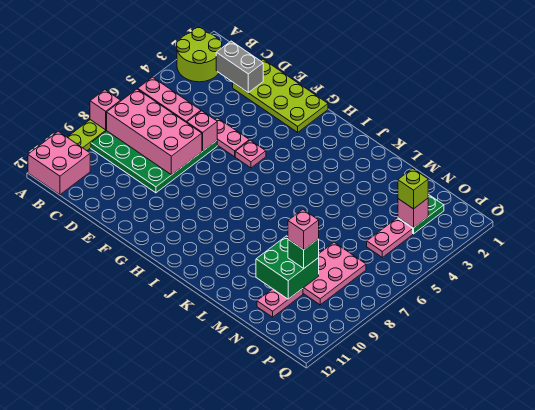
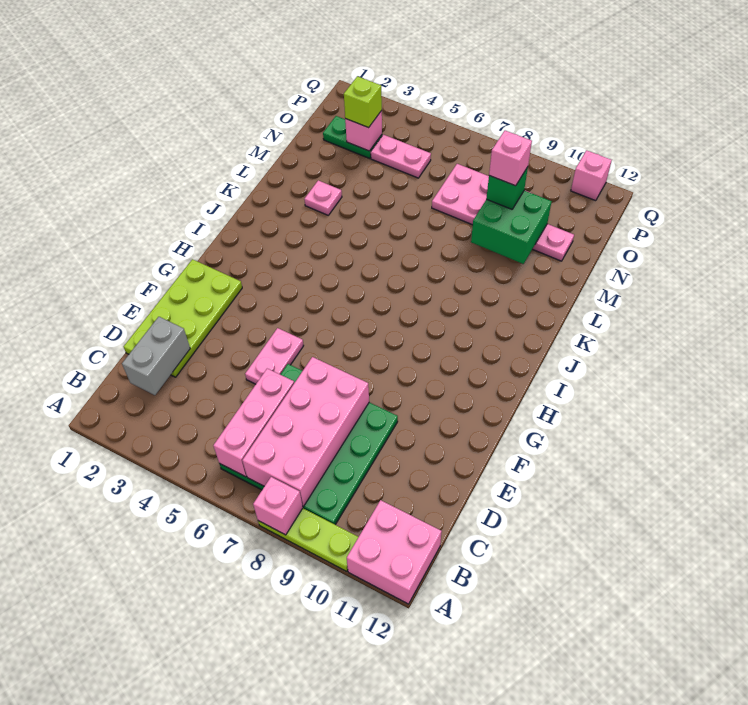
lime round brick A2:B3 level 1 -> none
pink brick E6 level 2 -> pink brick Q11 level 1
pink plate G5 level 1 -> pink plate L3 level 1

